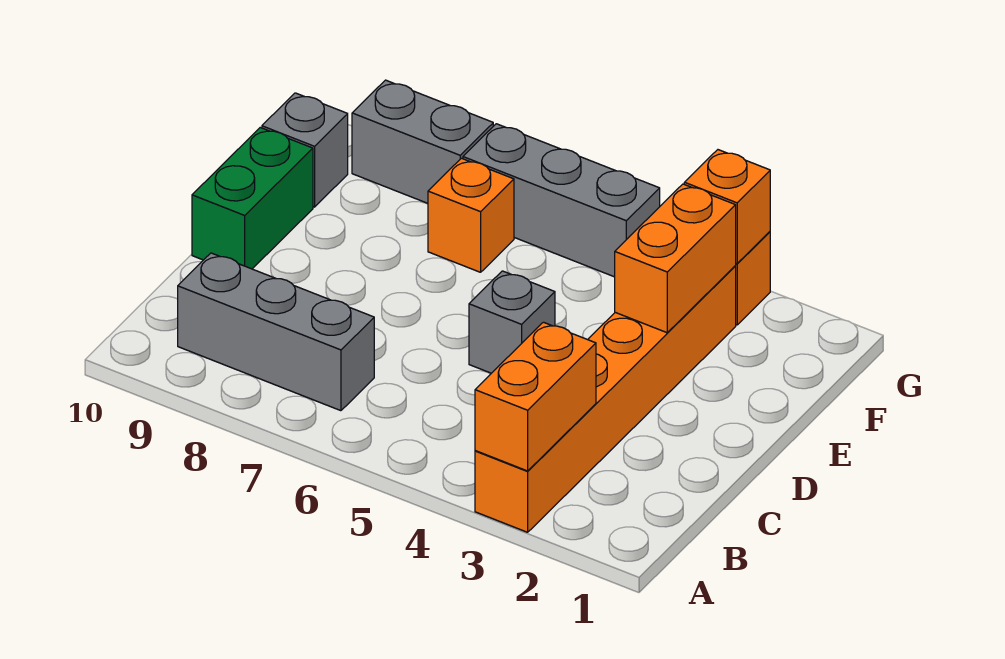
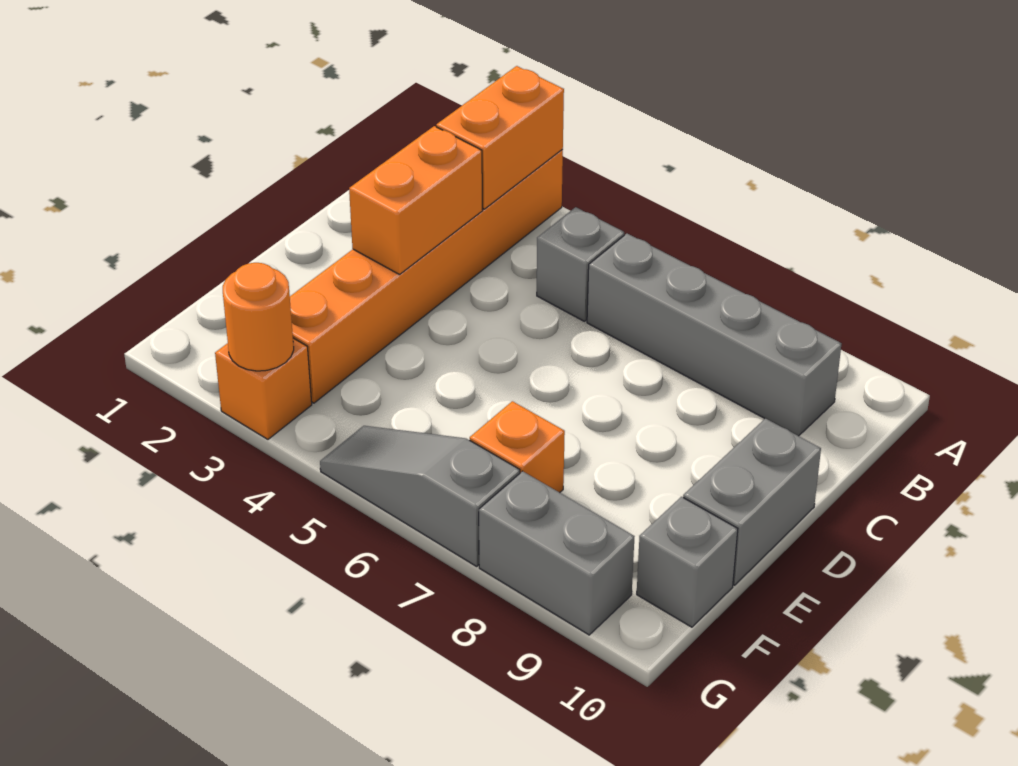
grey brick B7:B9 level 1 -> grey brick B6:B9 level 1
grey brick D5 level 1 -> grey brick B5 level 1
green brick D10:E10 level 1 -> grey brick D10:E10 level 1
orange brick E3:F3 level 2 -> orange brick C3:D3 level 2
orange brick G3 level 2 -> orange round brick G3 level 2
grey brick G5:G7 level 1 -> grey slope G5:G7 level 1 top 7

